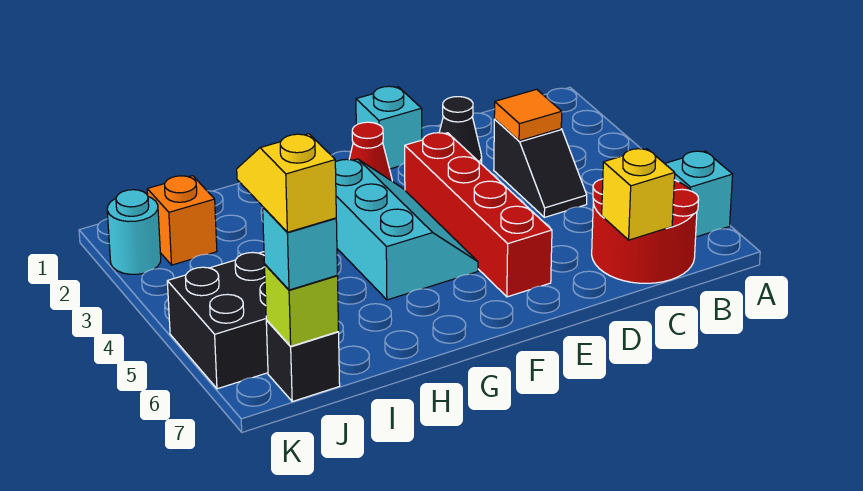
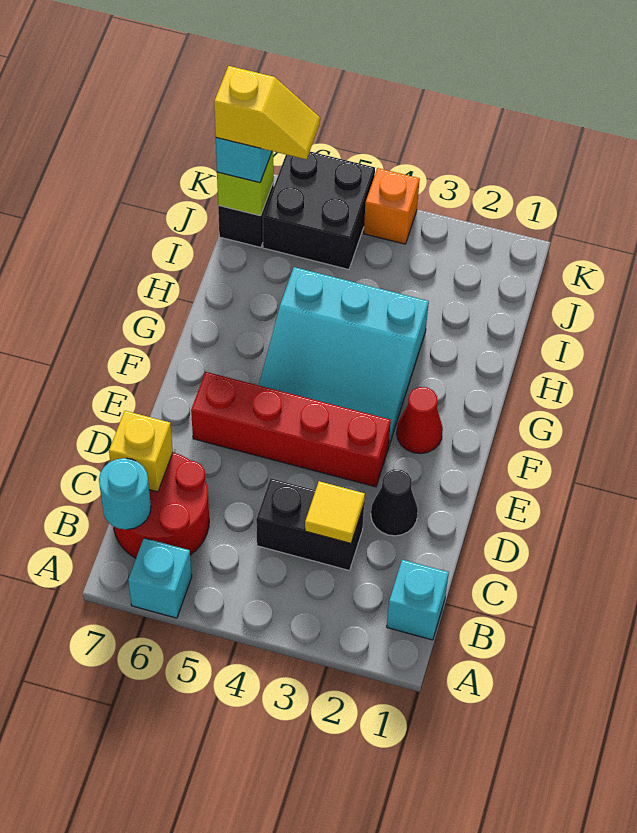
black slope C3:C4 level 1 top 3 -> black brick C3:C4 level 1
orange tile C3 level 2 -> yellow tile C3 level 2
cyan brick E1 level 1 -> cyan brick B1 level 1
cyan slope F3:G5 level 1 top G -> cyan slope F3:H5 level 1 top H
orange brick J2 level 1 -> orange brick K4 level 1
cyan round brick K2 level 1 -> cyan round brick B7 level 2

